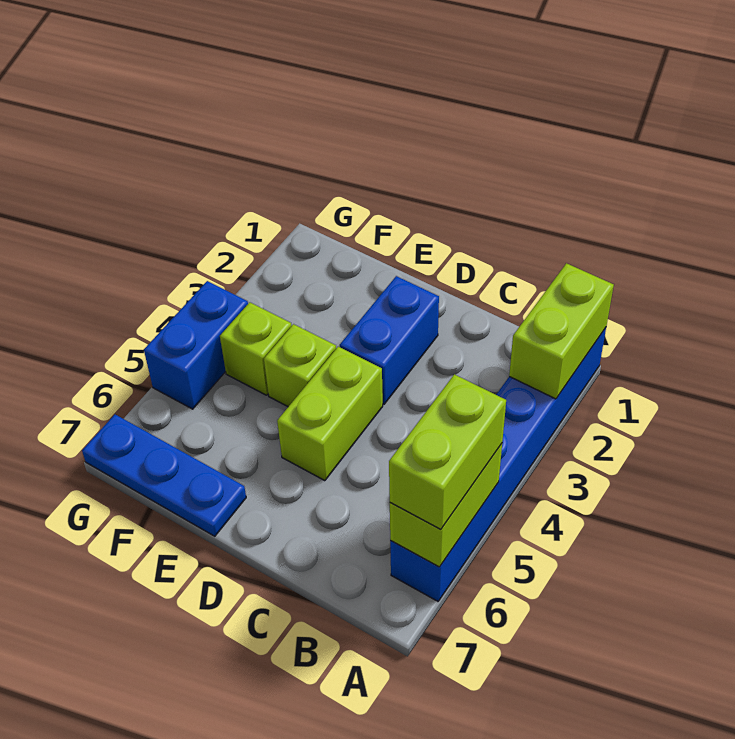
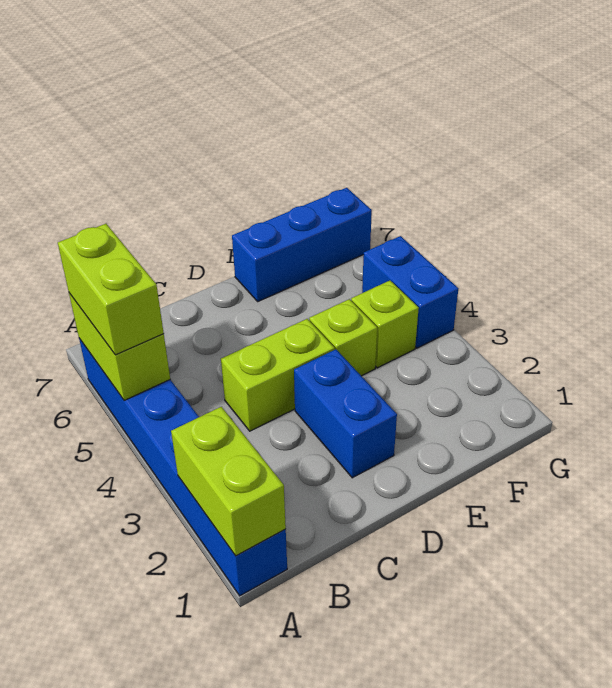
lime brick D4:D5 level 1 -> lime brick C4:D4 level 1
blue plate E7:G7 level 1 -> blue brick E7:G7 level 1

